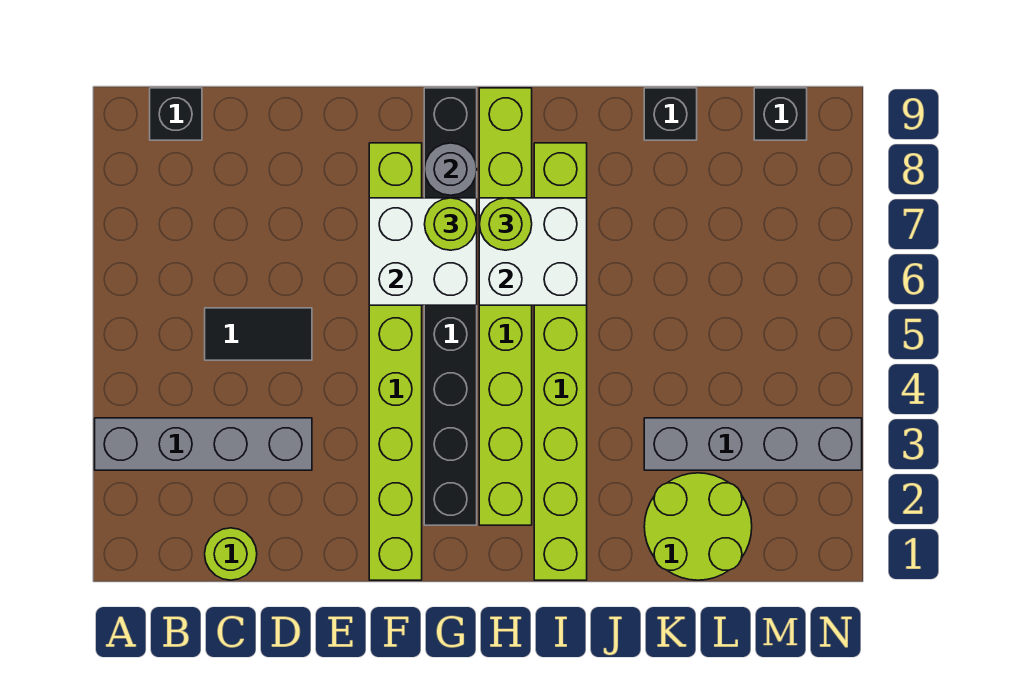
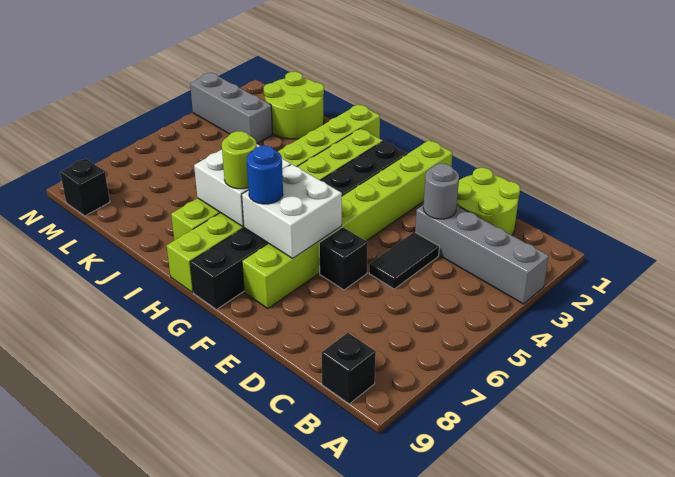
lime round brick C1 level 1 -> lime round brick C1:D2 level 1
black tile C5:D5 level 1 -> black tile D4:D5 level 1
lime round brick G7 level 3 -> blue round brick G7 level 3
grey round brick G8 level 2 -> grey round brick D3 level 2
grey brick K3:N3 level 1 -> grey brick L3:N3 level 1
black brick K9 level 1 -> black brick E6 level 1

